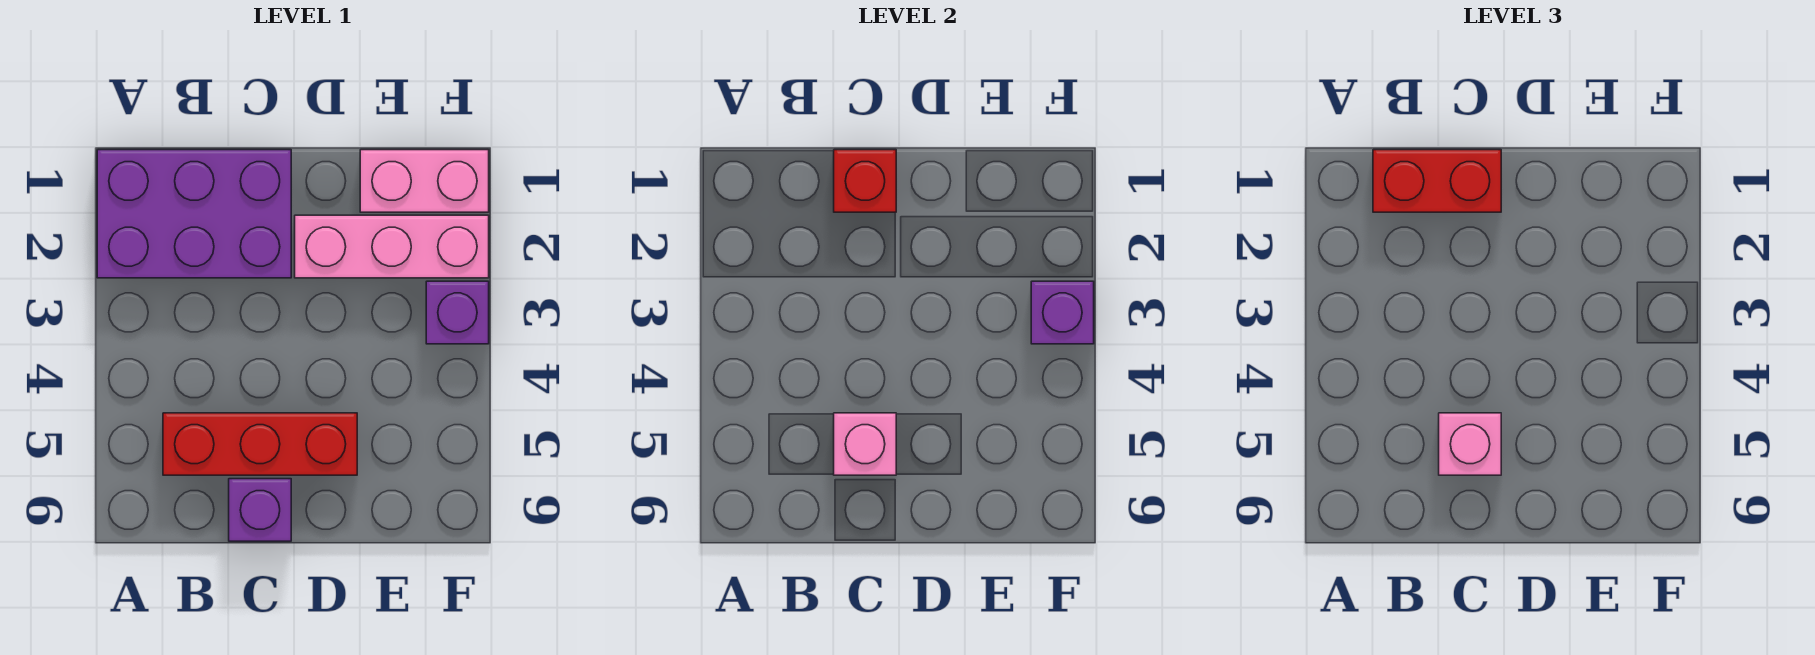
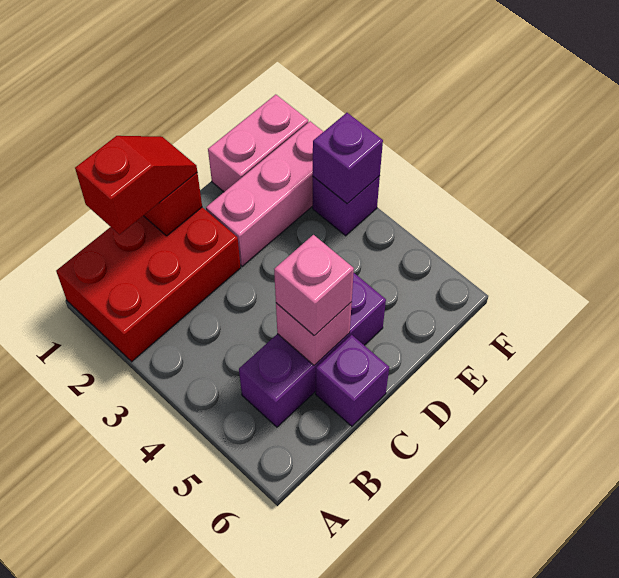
purple brick A1:C2 level 1 -> red brick A1:C2 level 1
red brick B1:C1 level 3 -> red slope B1:C1 level 3 top B
red brick B5:D5 level 1 -> purple brick B5:D5 level 1

